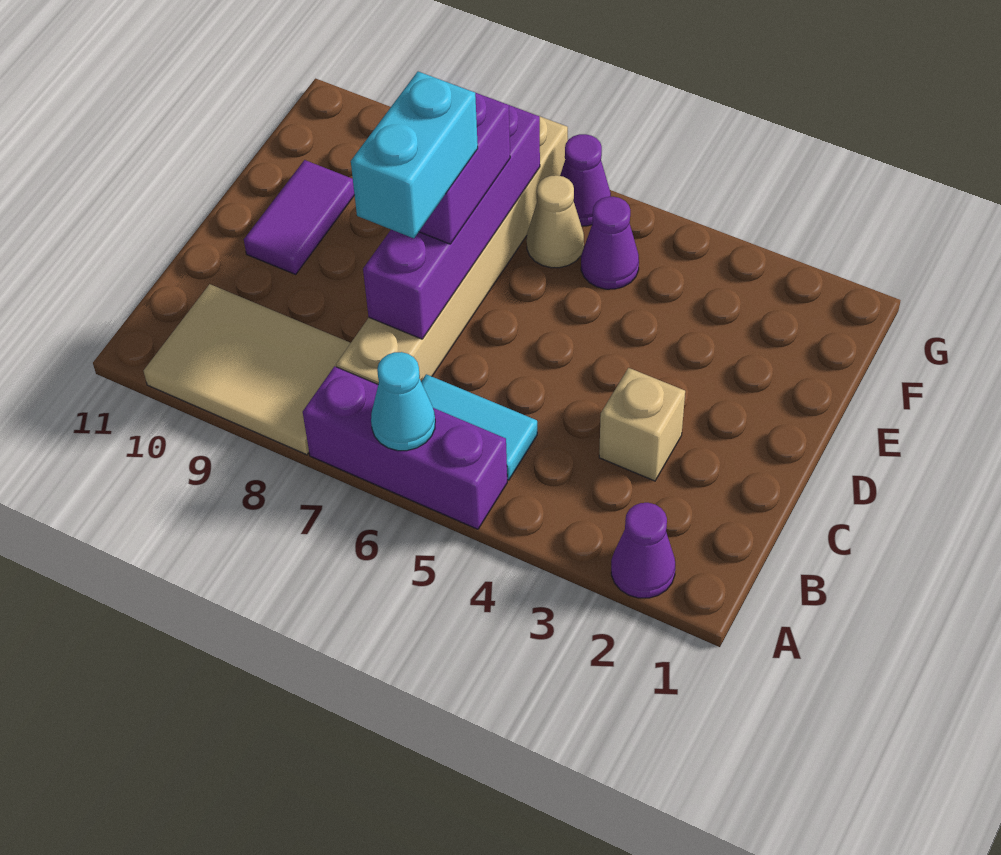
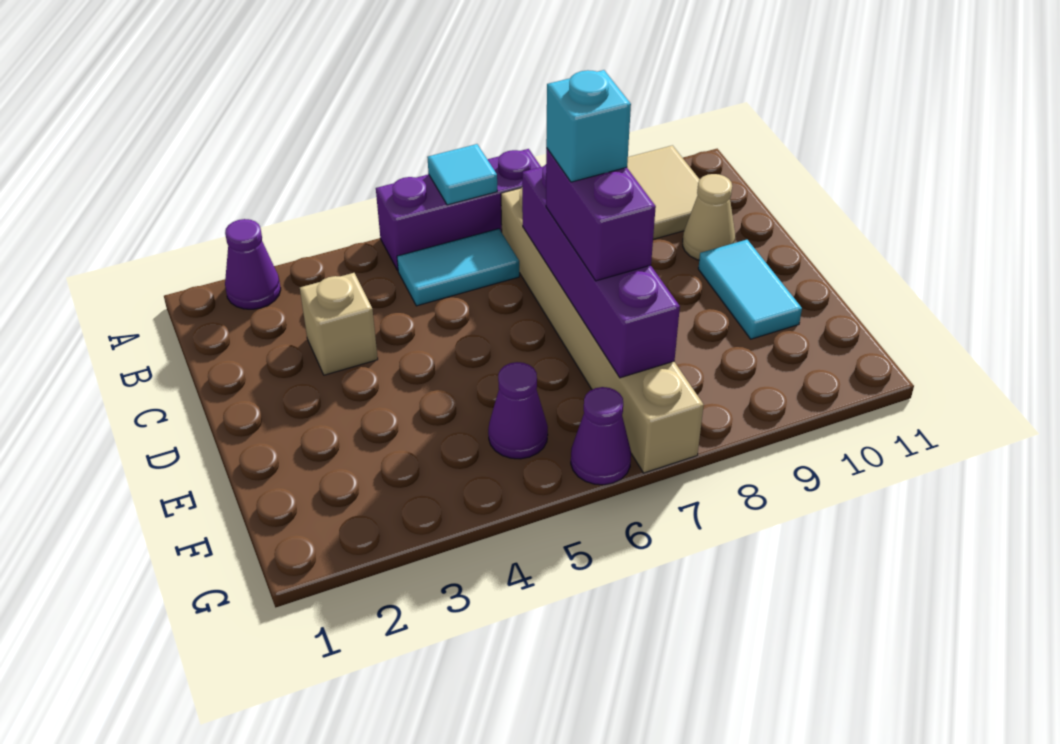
cyan cone A6 level 2 -> cyan tile A6 level 2
cyan brick C7:D7 level 4 -> cyan brick D7 level 4
purple tile D10:E10 level 1 -> cyan tile D10:E10 level 1
tan cone F6 level 1 -> tan cone C10 level 1

